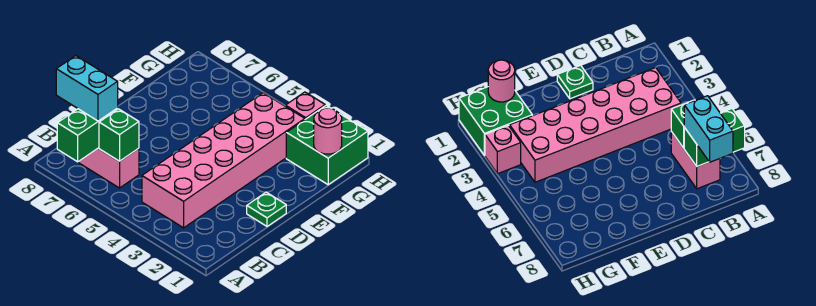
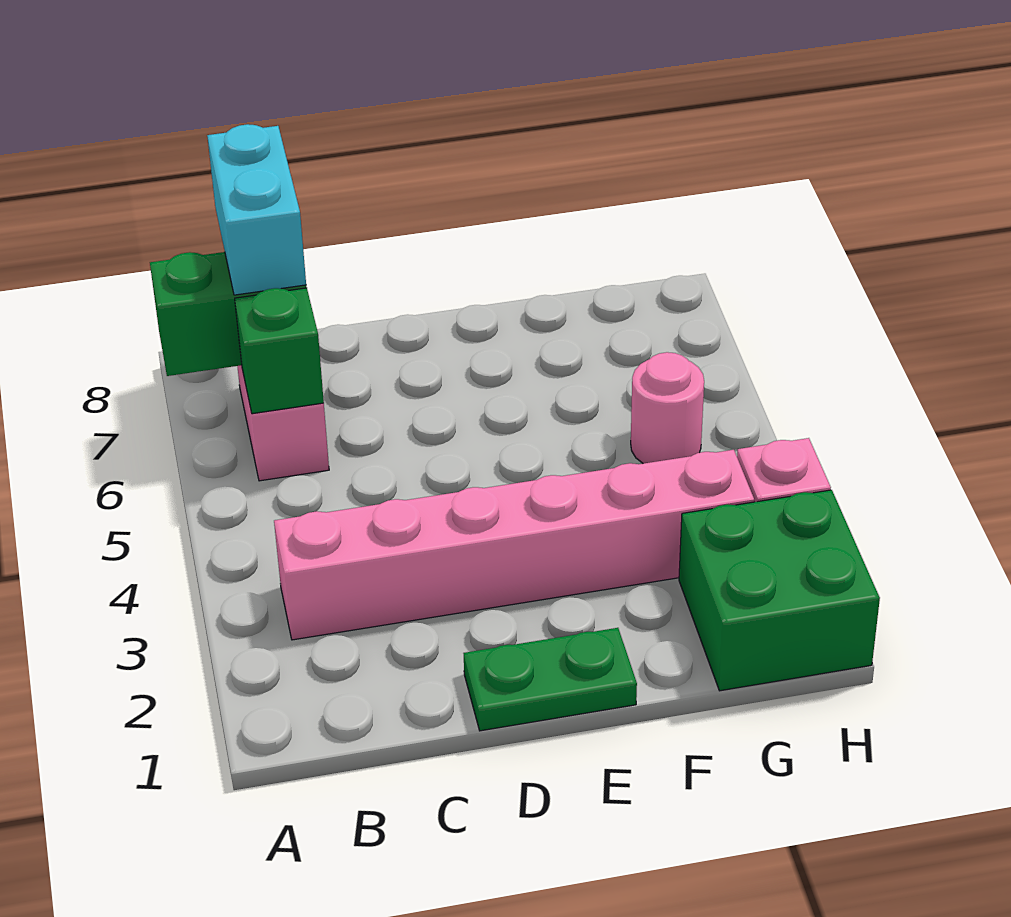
pink brick B3:G4 level 1 -> pink brick B3:G3 level 1
green plate D1 level 1 -> green plate D1:E1 level 1
pink round brick G1 level 2 -> pink round brick G5 level 1

